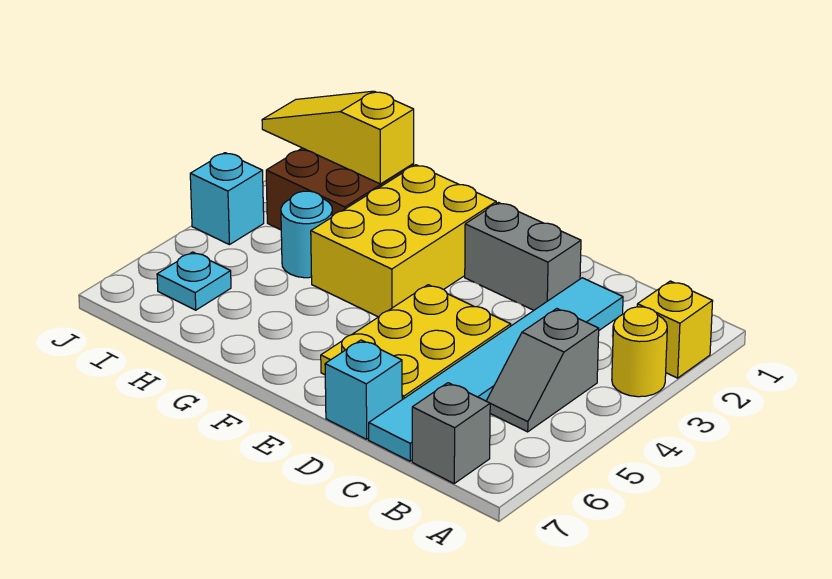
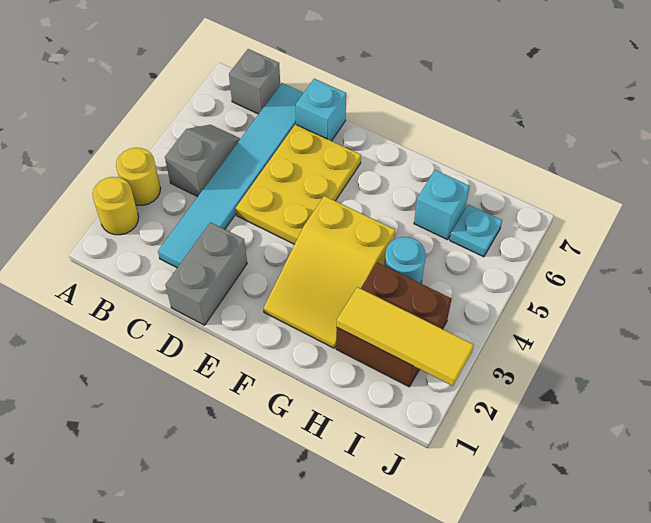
yellow brick A2 level 1 -> yellow round brick A2 level 1
grey brick D2:E2 level 1 -> grey brick D1:D2 level 1
yellow brick F2:G4 level 1 -> yellow slope F2:G4 level 1 top 4
yellow slope H2:J2 level 2 top H -> yellow tile H2:J2 level 2
cyan brick J4 level 1 -> cyan brick H6 level 1

